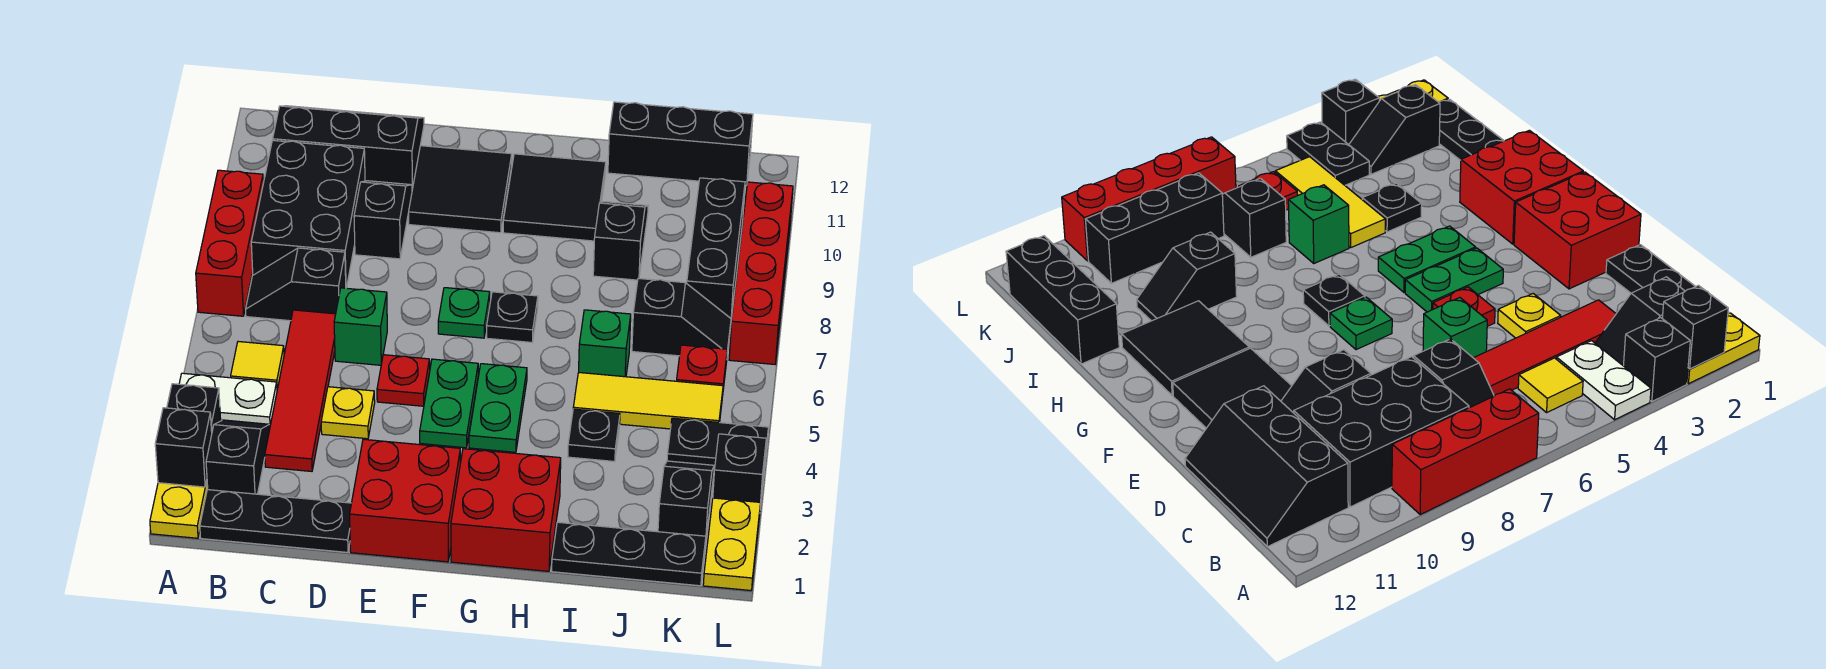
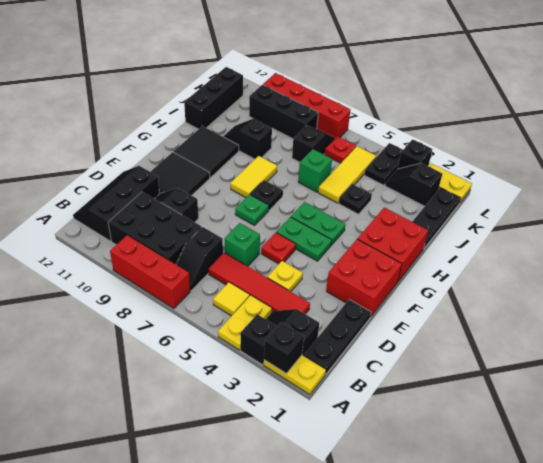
white plate A4:B4 level 1 -> yellow plate A4:B4 level 1
none -> yellow tile G8:H8 level 1

